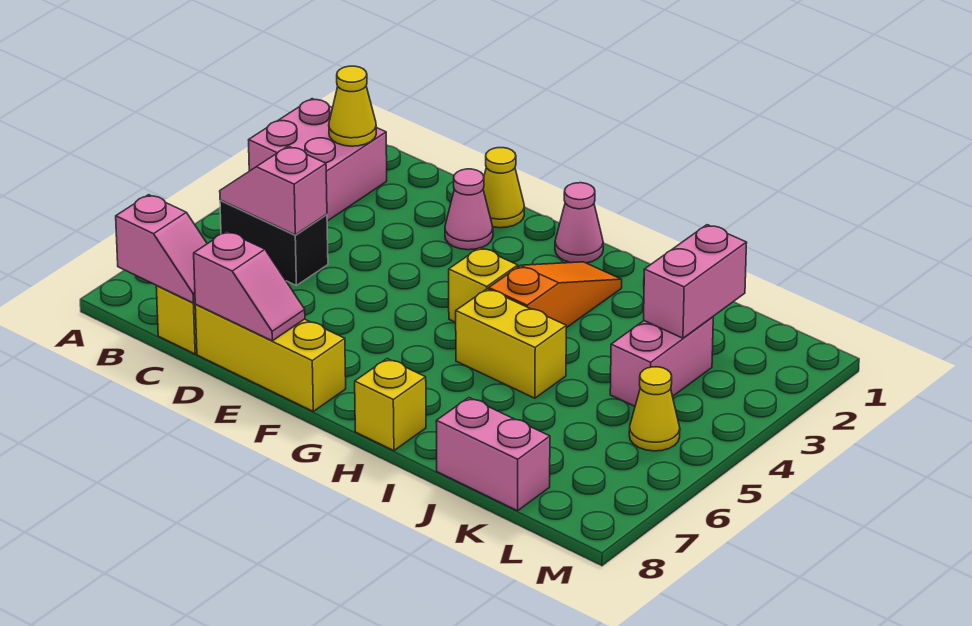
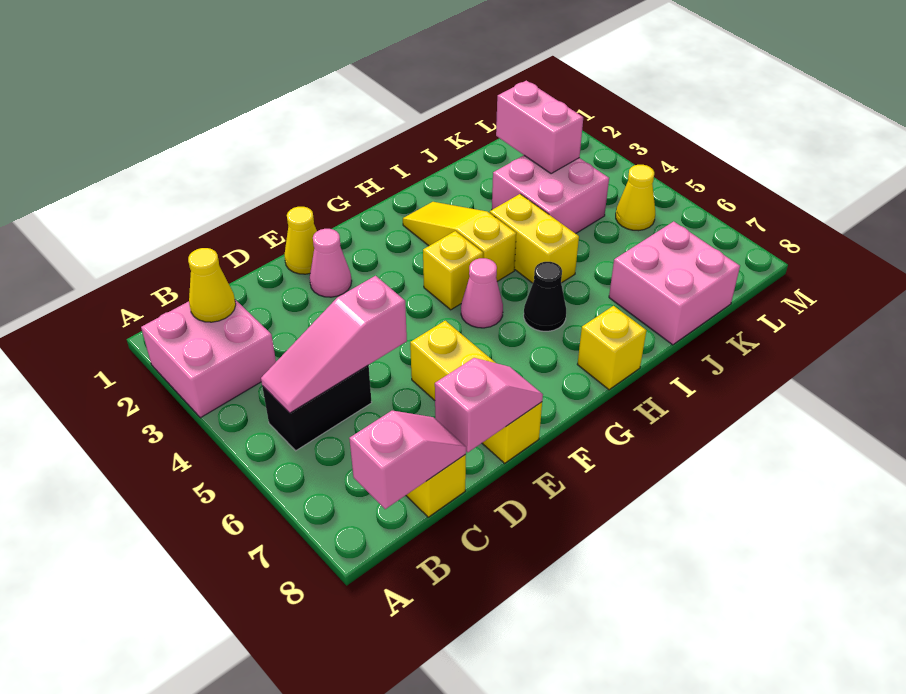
pink slope B5:C5 level 2 top C -> pink slope B5:D5 level 2 top D
yellow brick D8:F8 level 1 -> yellow brick E6:E8 level 1
pink cone G1 level 1 -> pink cone G5 level 1
orange slope H2:H4 level 1 top 4 -> yellow slope H2:H4 level 1 top 4
yellow brick H5:I5 level 1 -> yellow brick I4:I5 level 1
none -> black cone H6 level 1
pink brick J8:K8 level 1 -> pink brick J7:K8 level 1
pink brick K3:K4 level 1 -> pink brick J3:K4 level 1

